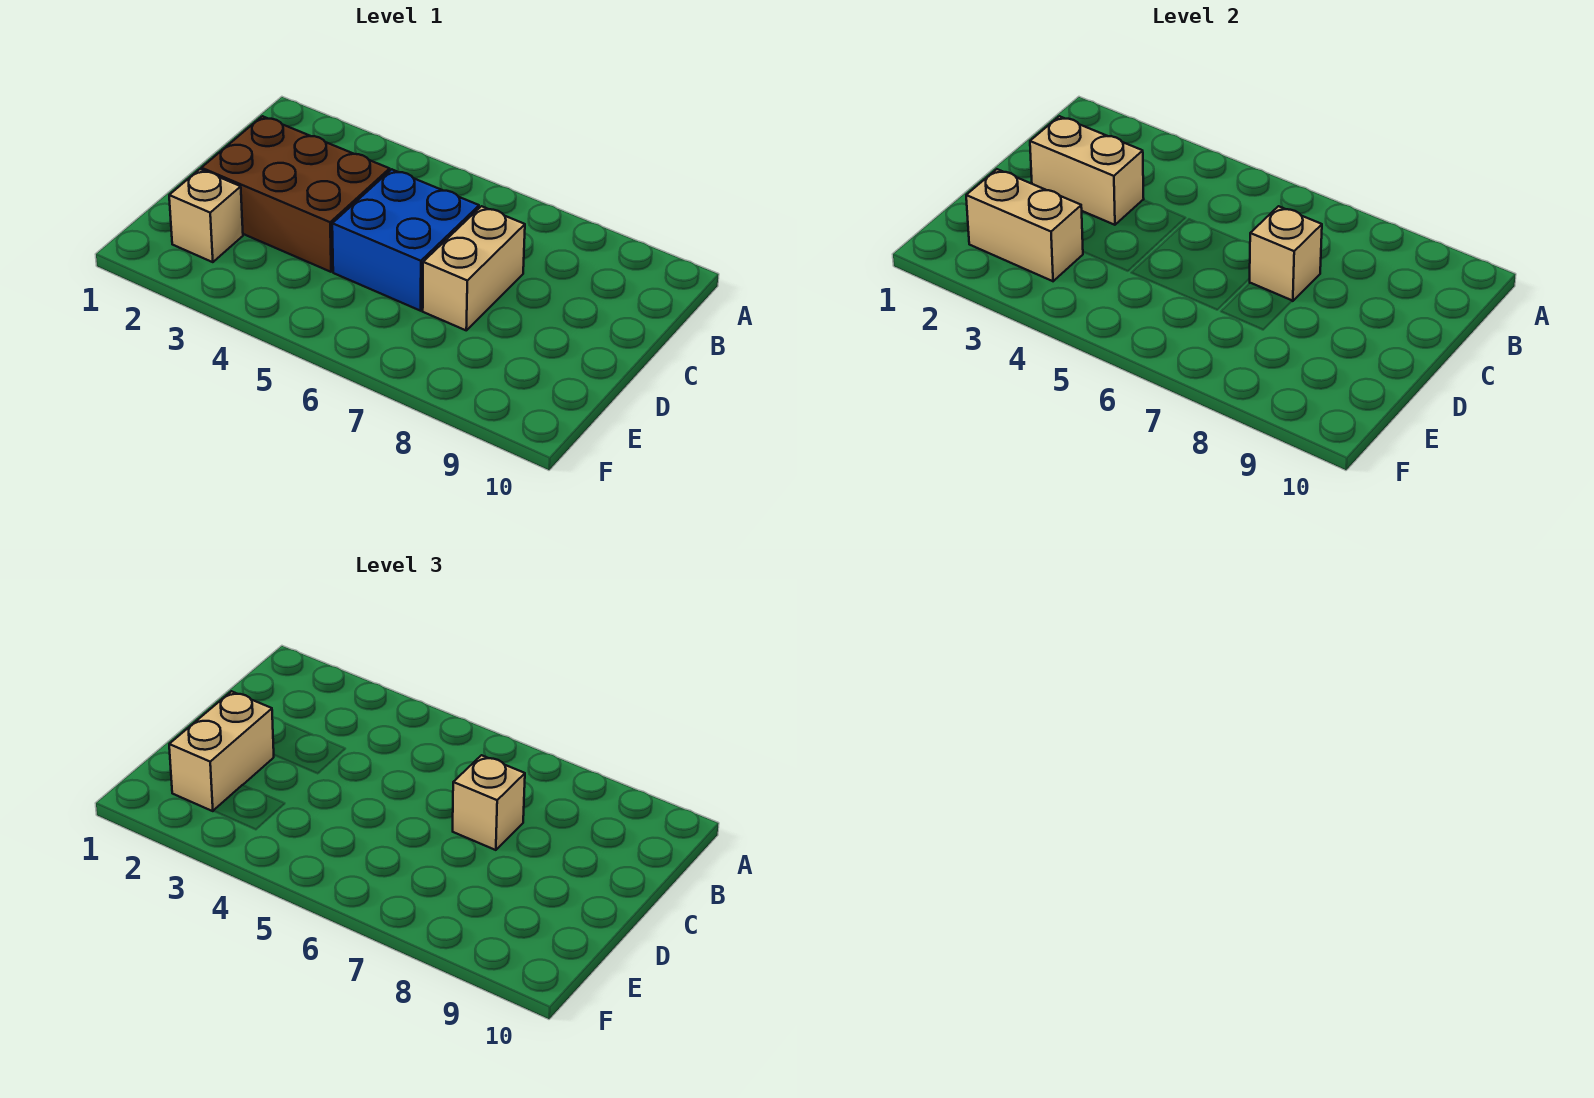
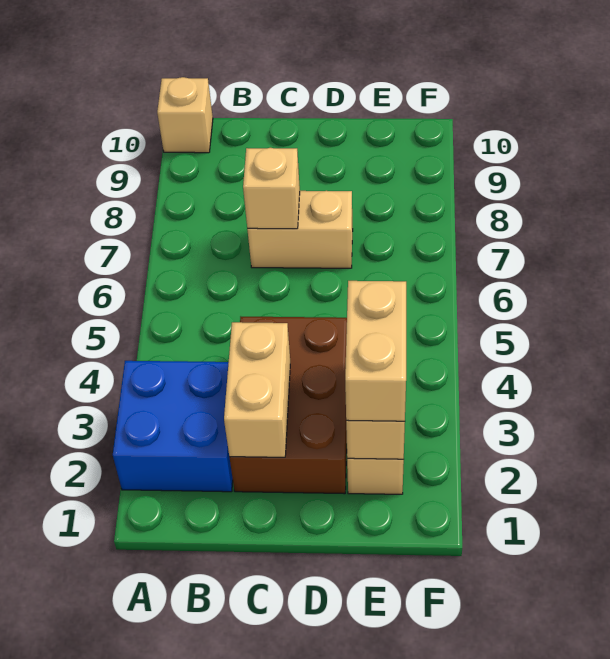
blue brick C5:D6 level 1 -> blue brick A2:B3 level 1
tan brick C7 level 3 -> tan brick A10 level 1
tan brick D2:E2 level 3 -> tan brick E2:E3 level 3

